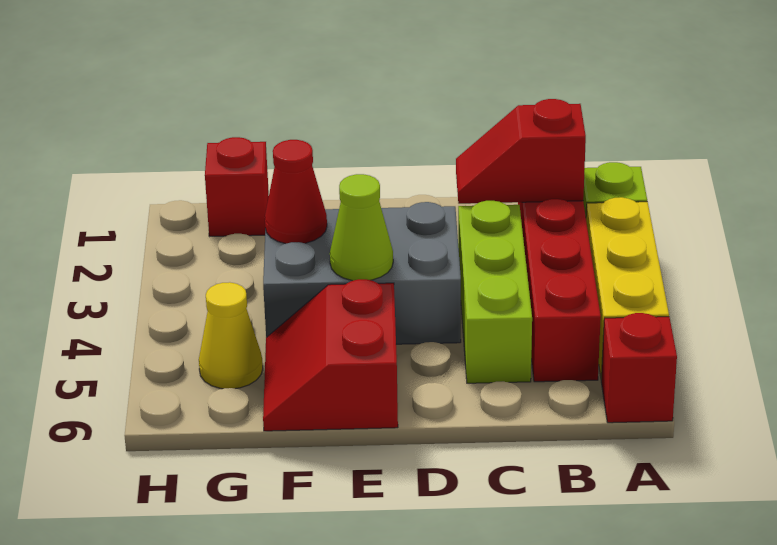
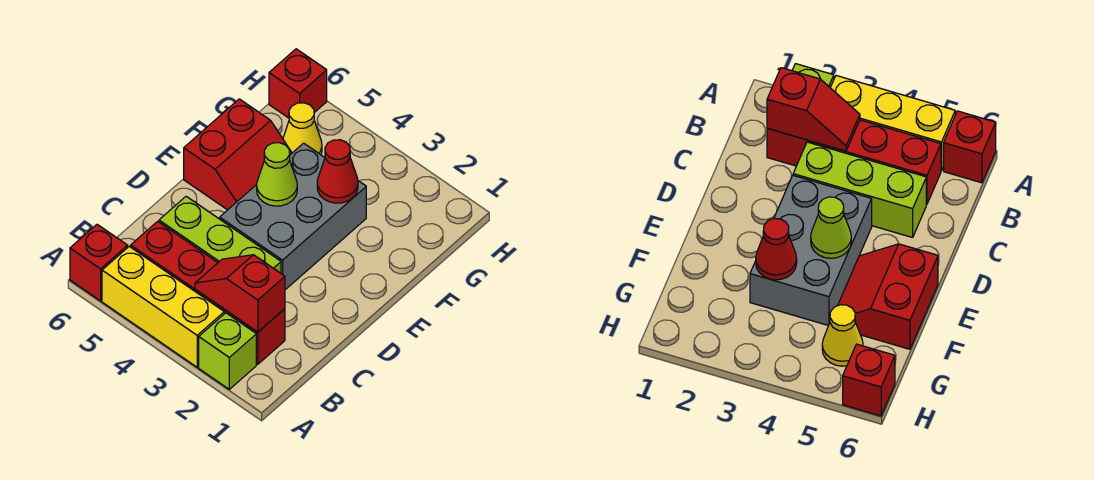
red slope B2:C2 level 2 top B -> red slope B2:B3 level 2 top 2
red slope E5:F6 level 1 top E -> red slope E5:F6 level 1 top 6
red brick G1 level 1 -> red brick H6 level 1

